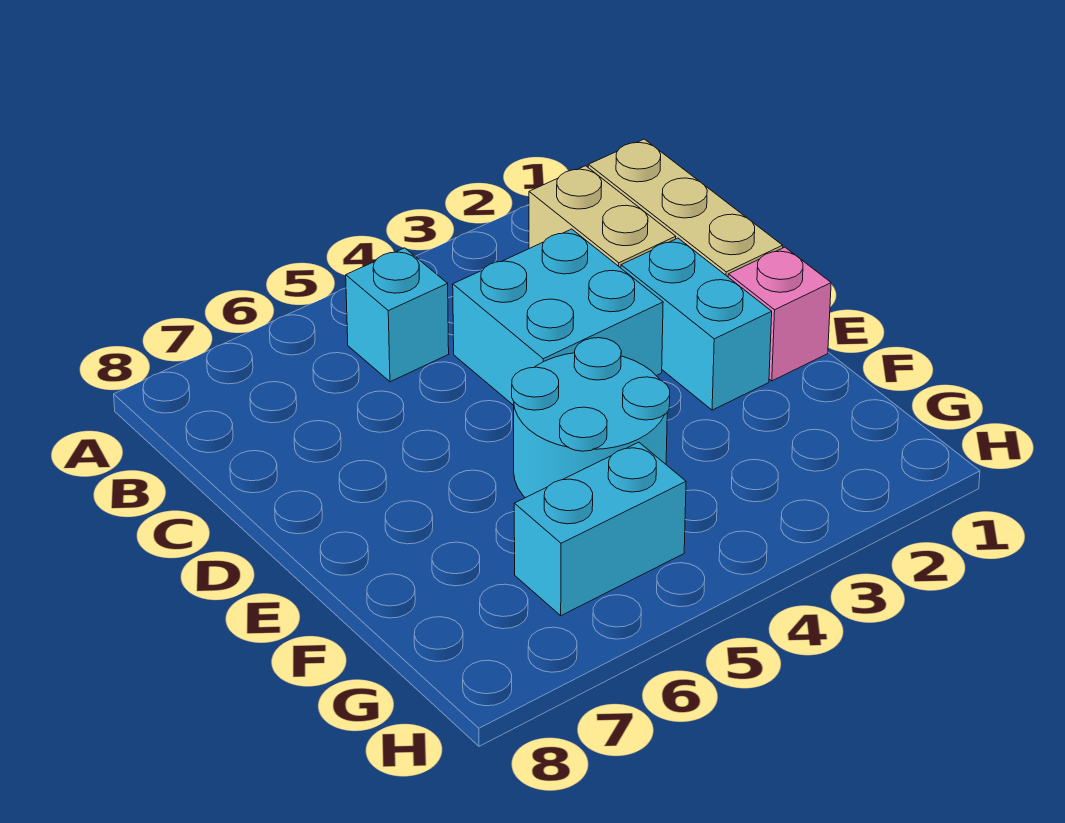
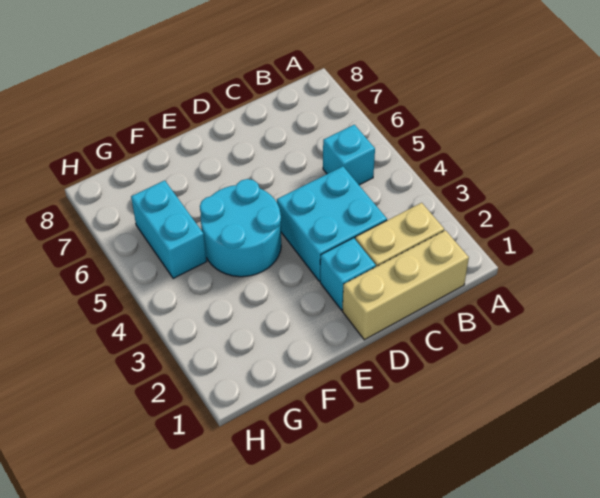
cyan brick D2:E2 level 1 -> cyan brick D2 level 1
pink brick E1 level 1 -> none

